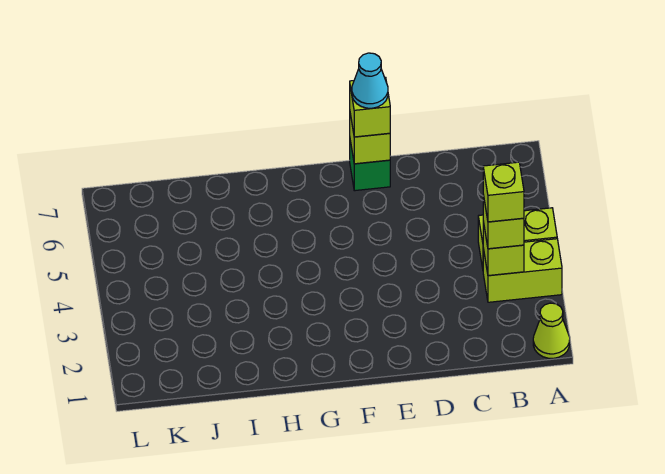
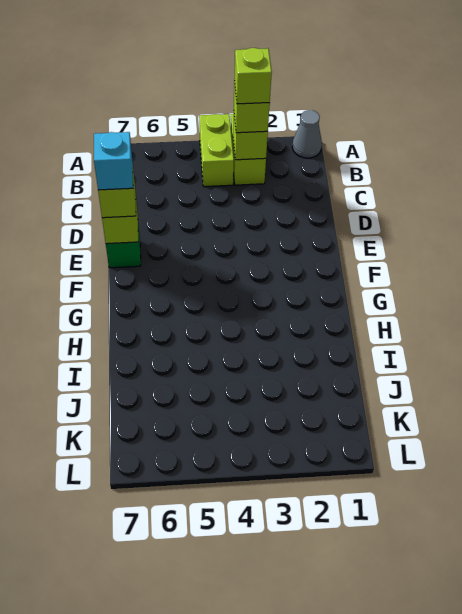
lime cone A1 level 1 -> grey cone A1 level 1
cyan cone E7 level 4 -> cyan brick E7 level 4

